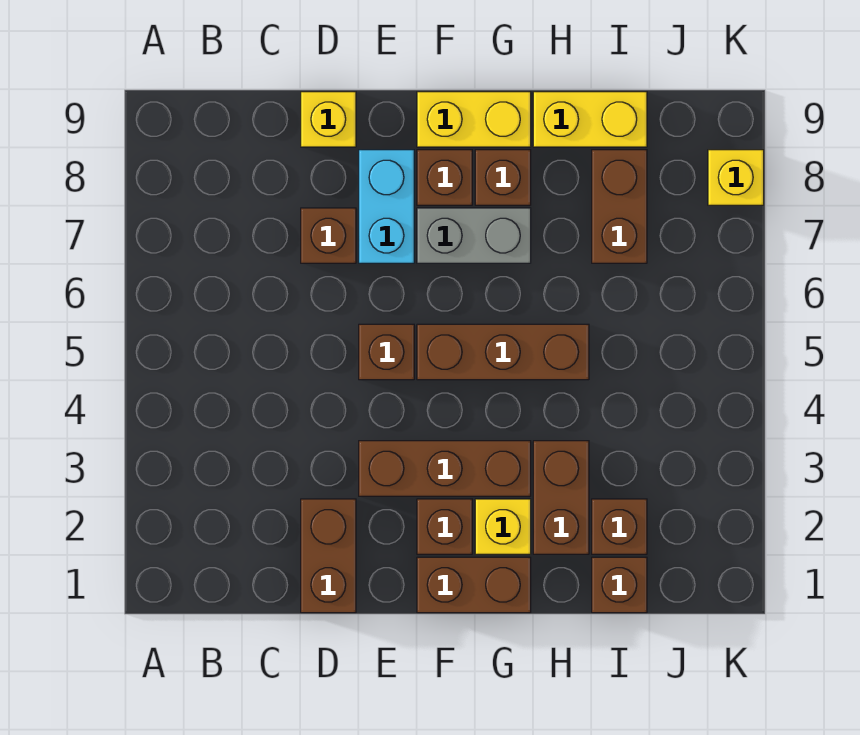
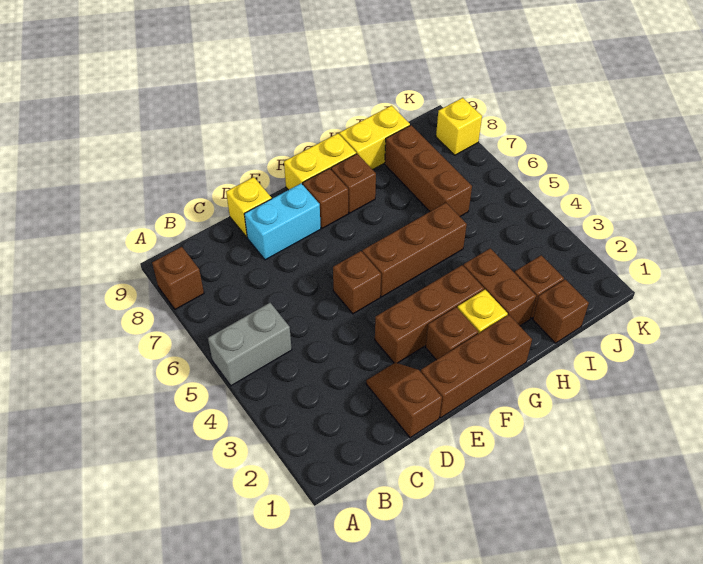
brown brick D1:D2 level 1 -> brown slope D1:D2 level 1 top 1
brown brick D7 level 1 -> brown brick A8 level 1
cyan brick E7:E8 level 1 -> cyan brick D8:E8 level 1
brown brick F1:G1 level 1 -> brown brick E1:G1 level 1
grey brick F7:G7 level 1 -> grey brick A5:B5 level 1
brown brick I7:I8 level 1 -> brown brick I6:I8 level 1

